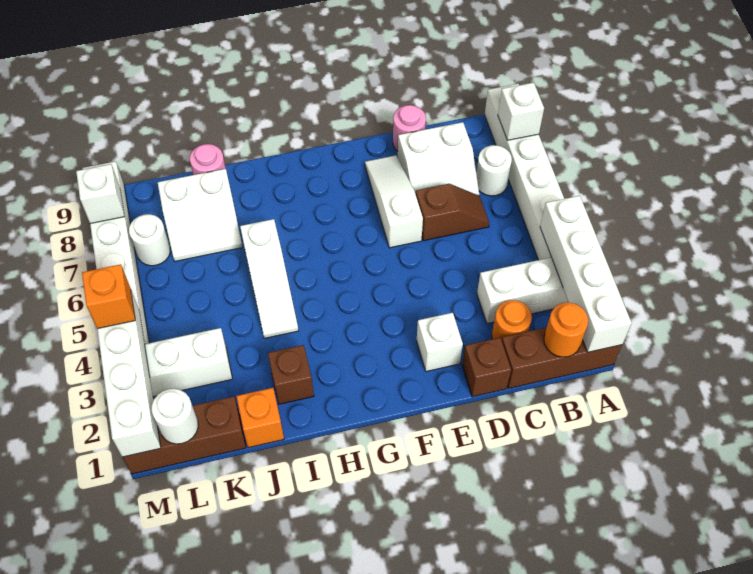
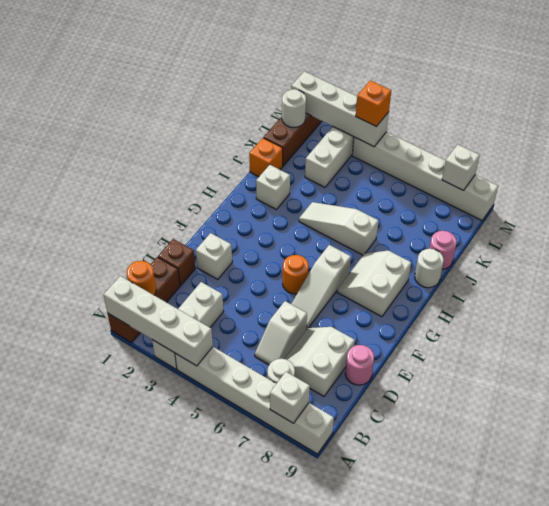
orange round brick C2 level 1 -> orange round brick F5 level 1
brown slope C6:D6 level 1 top D -> white slope C6:D6 level 1 top D
white slope E6:E8 level 1 top 6 -> white slope E6:G6 level 1 top G
brown brick I2 level 1 -> white brick I2 level 1
white slope J7:K8 level 1 top 8 -> white slope G7:H8 level 1 top 8
white round brick L7 level 1 -> white round brick I9 level 1

